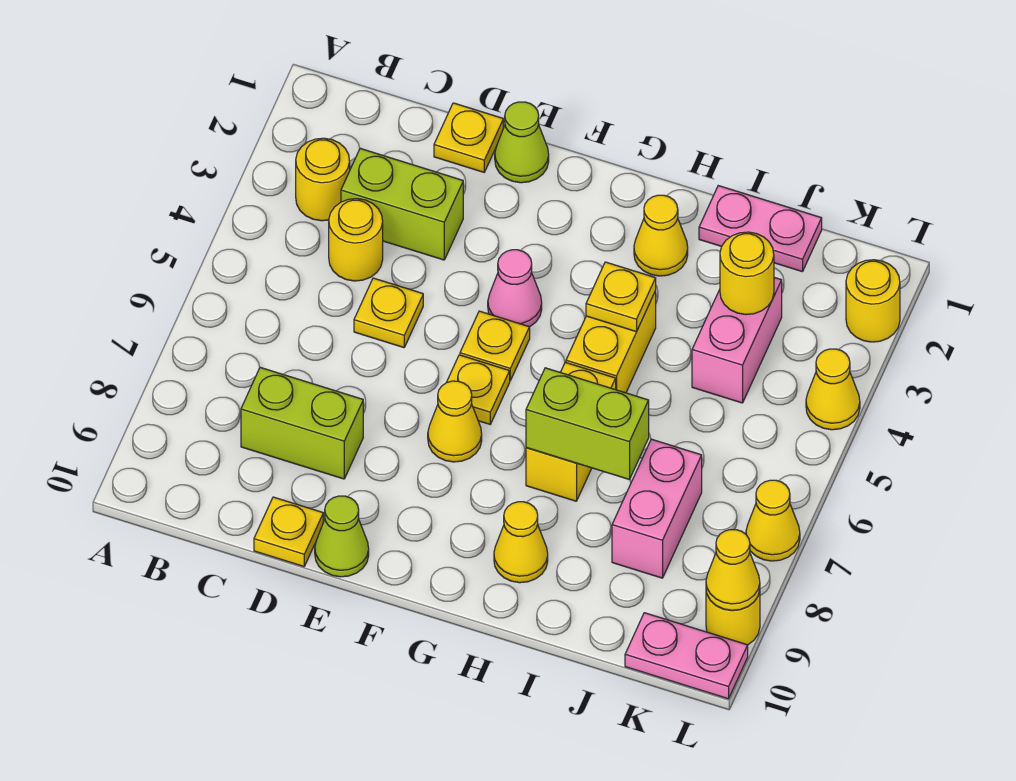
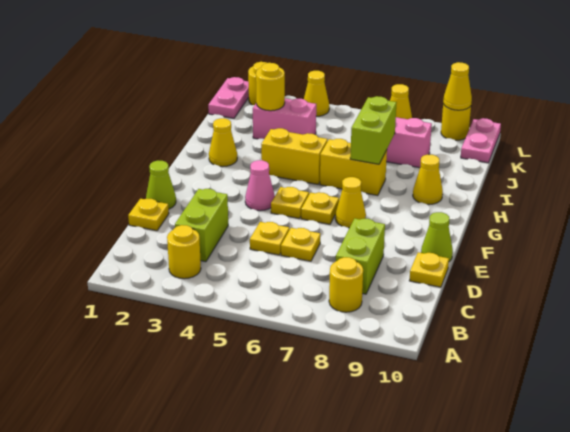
yellow round brick C4 level 1 -> yellow round brick B8 level 1
yellow plate H4 level 2 -> yellow plate D6 level 1
pink plate I1:J1 level 1 -> pink plate K1:L1 level 1

